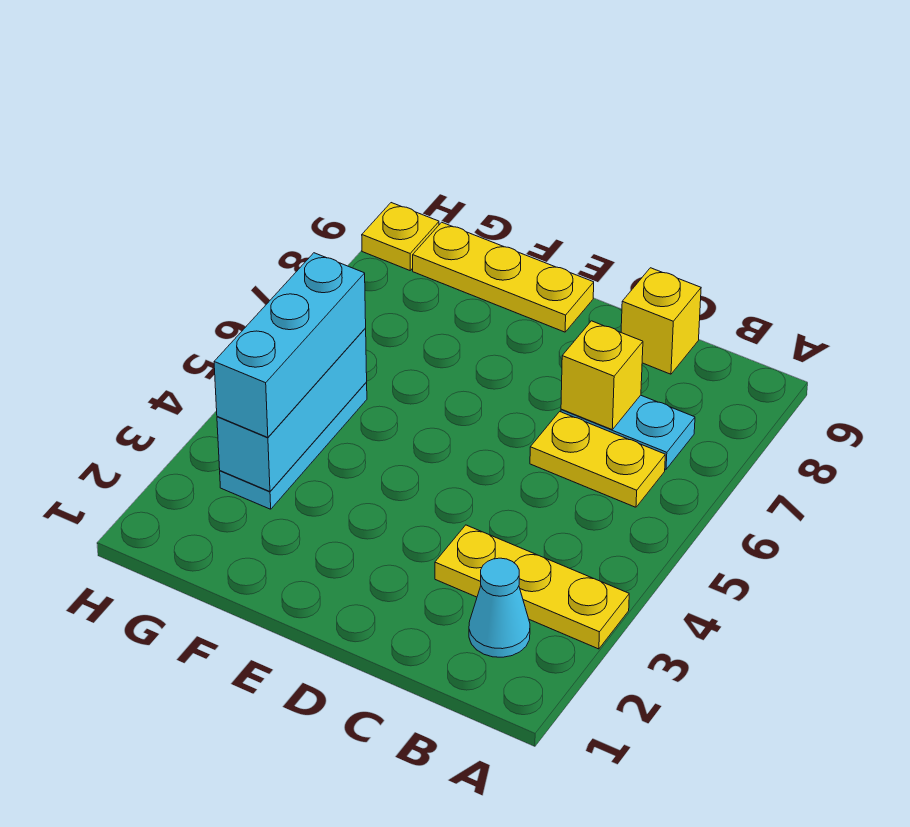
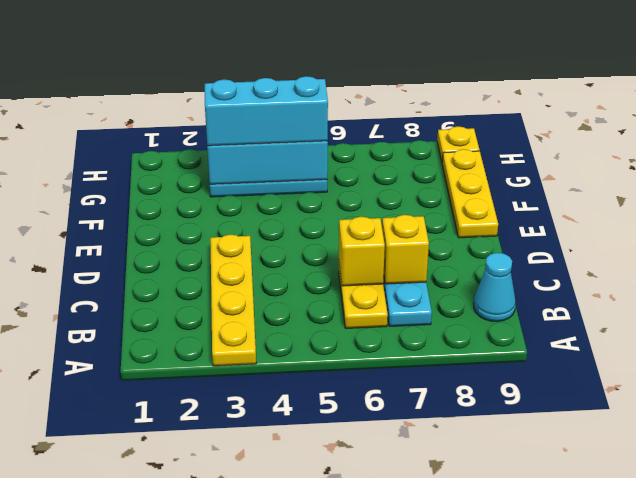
yellow plate A3:C3 level 1 -> yellow plate A3:D3 level 1
cyan cone B2 level 1 -> cyan cone B9 level 1
yellow brick C9 level 1 -> yellow brick C6 level 2

